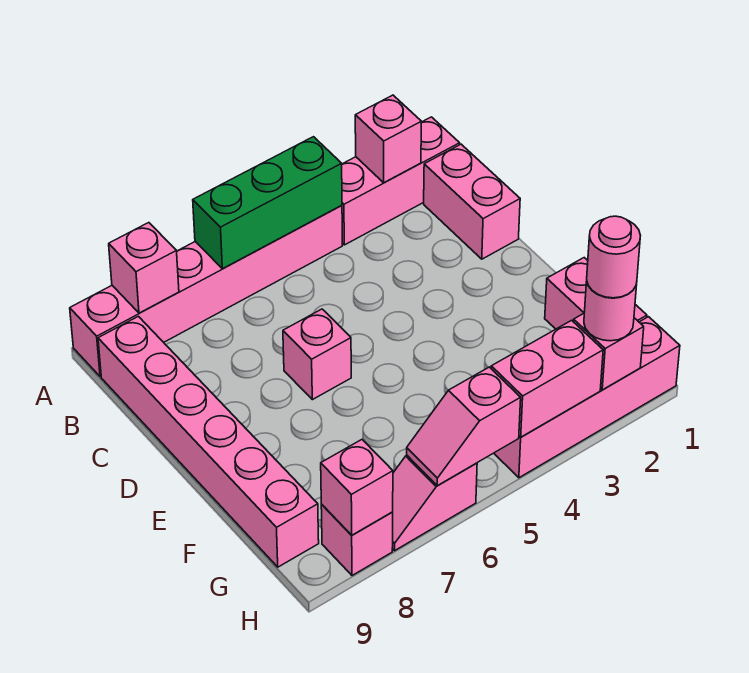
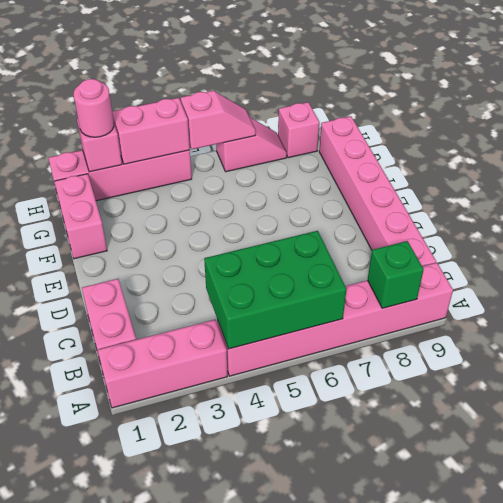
pink brick A2 level 2 -> none
green brick A4:A6 level 2 -> green brick A4:B6 level 2
pink brick A8 level 2 -> green brick A8 level 2
pink brick D6 level 1 -> none
pink round brick H2 level 4 -> none
pink brick H8 level 2 -> none

